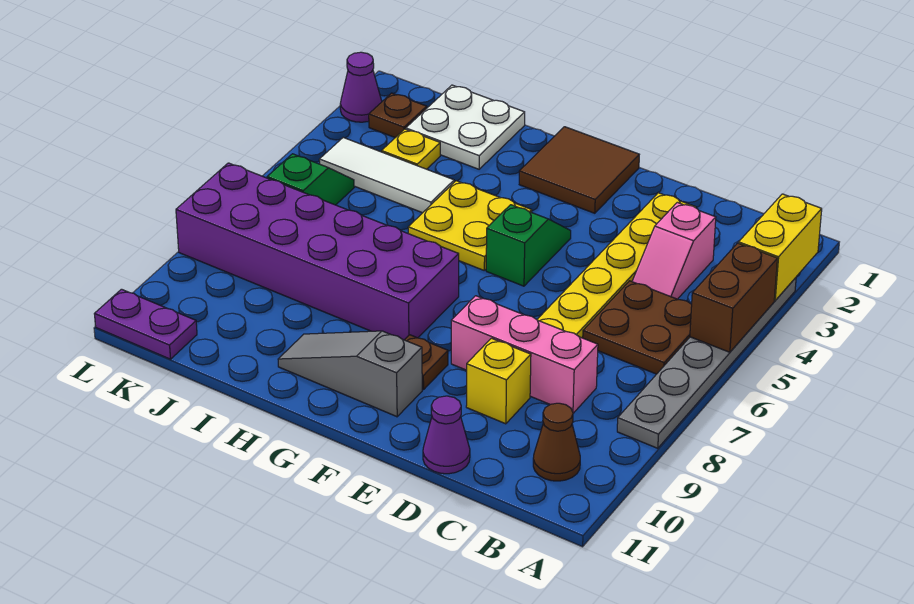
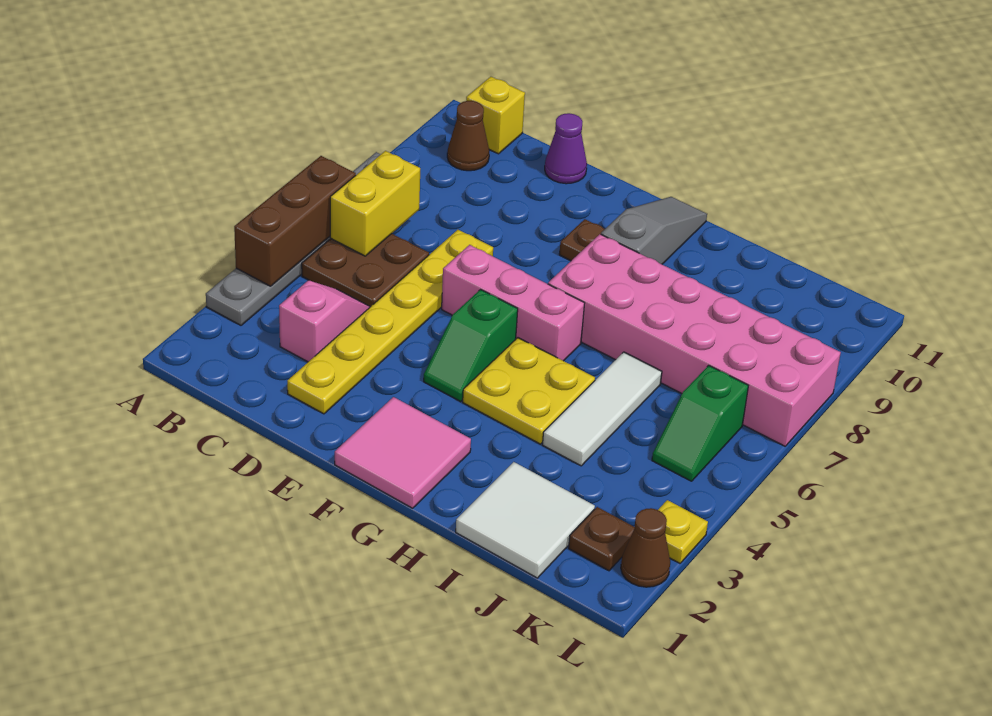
yellow brick A2:A3 level 2 -> yellow brick B6:B7 level 2
brown brick A4:A5 level 2 -> brown brick A4:A6 level 2
pink brick C8:E8 level 1 -> pink brick E6:G6 level 1
yellow brick D9 level 1 -> yellow brick B11 level 1
brown tile F1:G2 level 1 -> pink tile F1:G2 level 1
grey slope F10:H10 level 1 top F -> grey slope G9:G11 level 1 top 9
purple brick G7:L8 level 1 -> pink brick G7:L8 level 1
white plate I1:J2 level 1 -> white tile I1:J2 level 1
white tile I4:K4 level 1 -> white tile I4:I6 level 1
yellow plate J3 level 1 -> yellow plate L3 level 1
purple plate K11:L11 level 1 -> none
purple cone L2 level 1 -> brown cone L2 level 1

